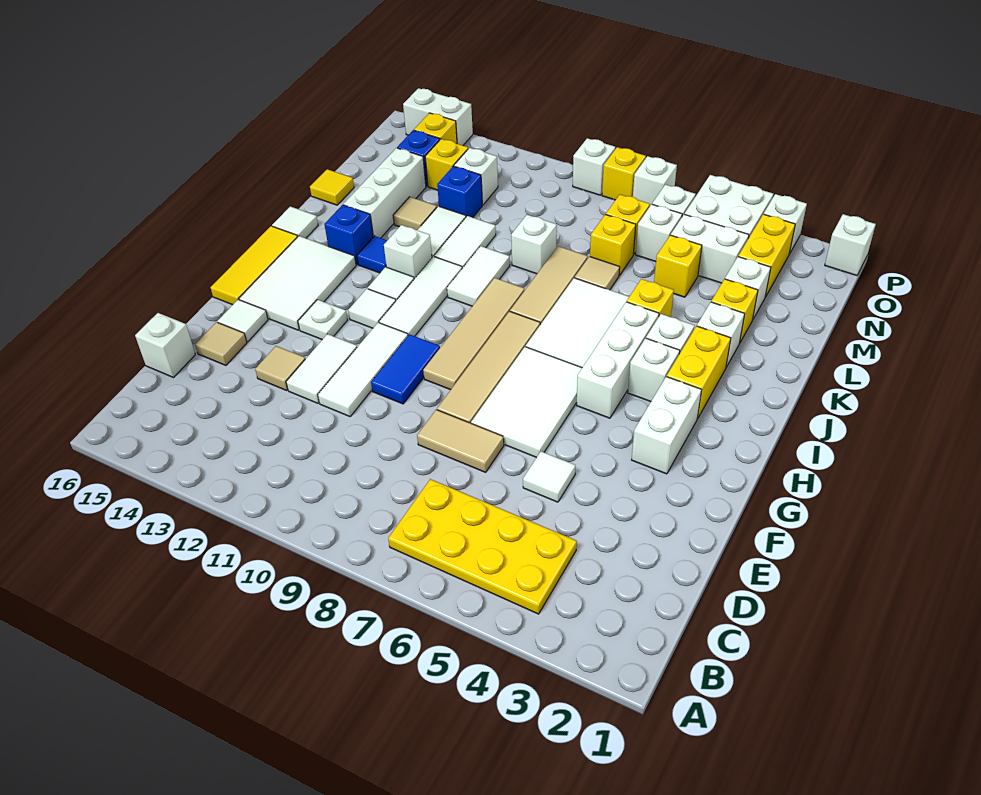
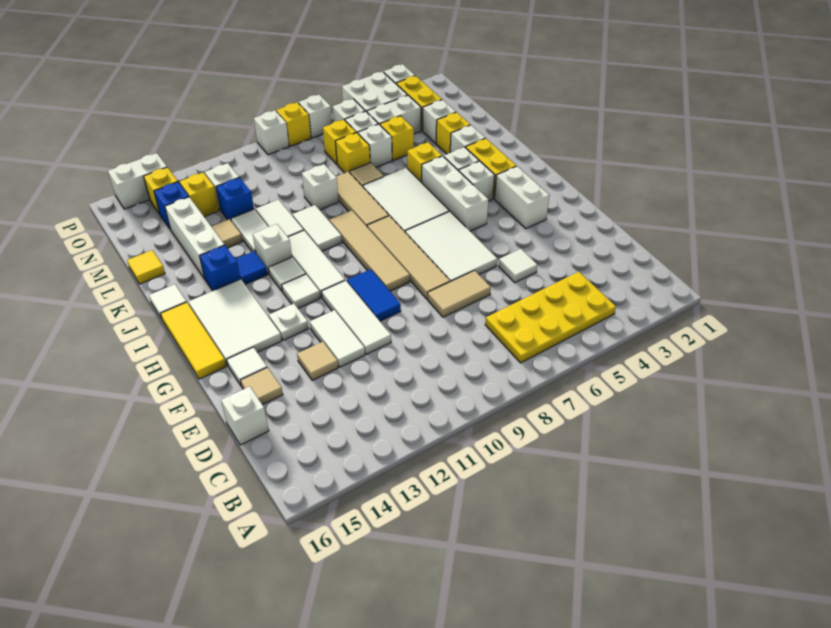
white brick P1 level 1 -> white brick M6 level 1

